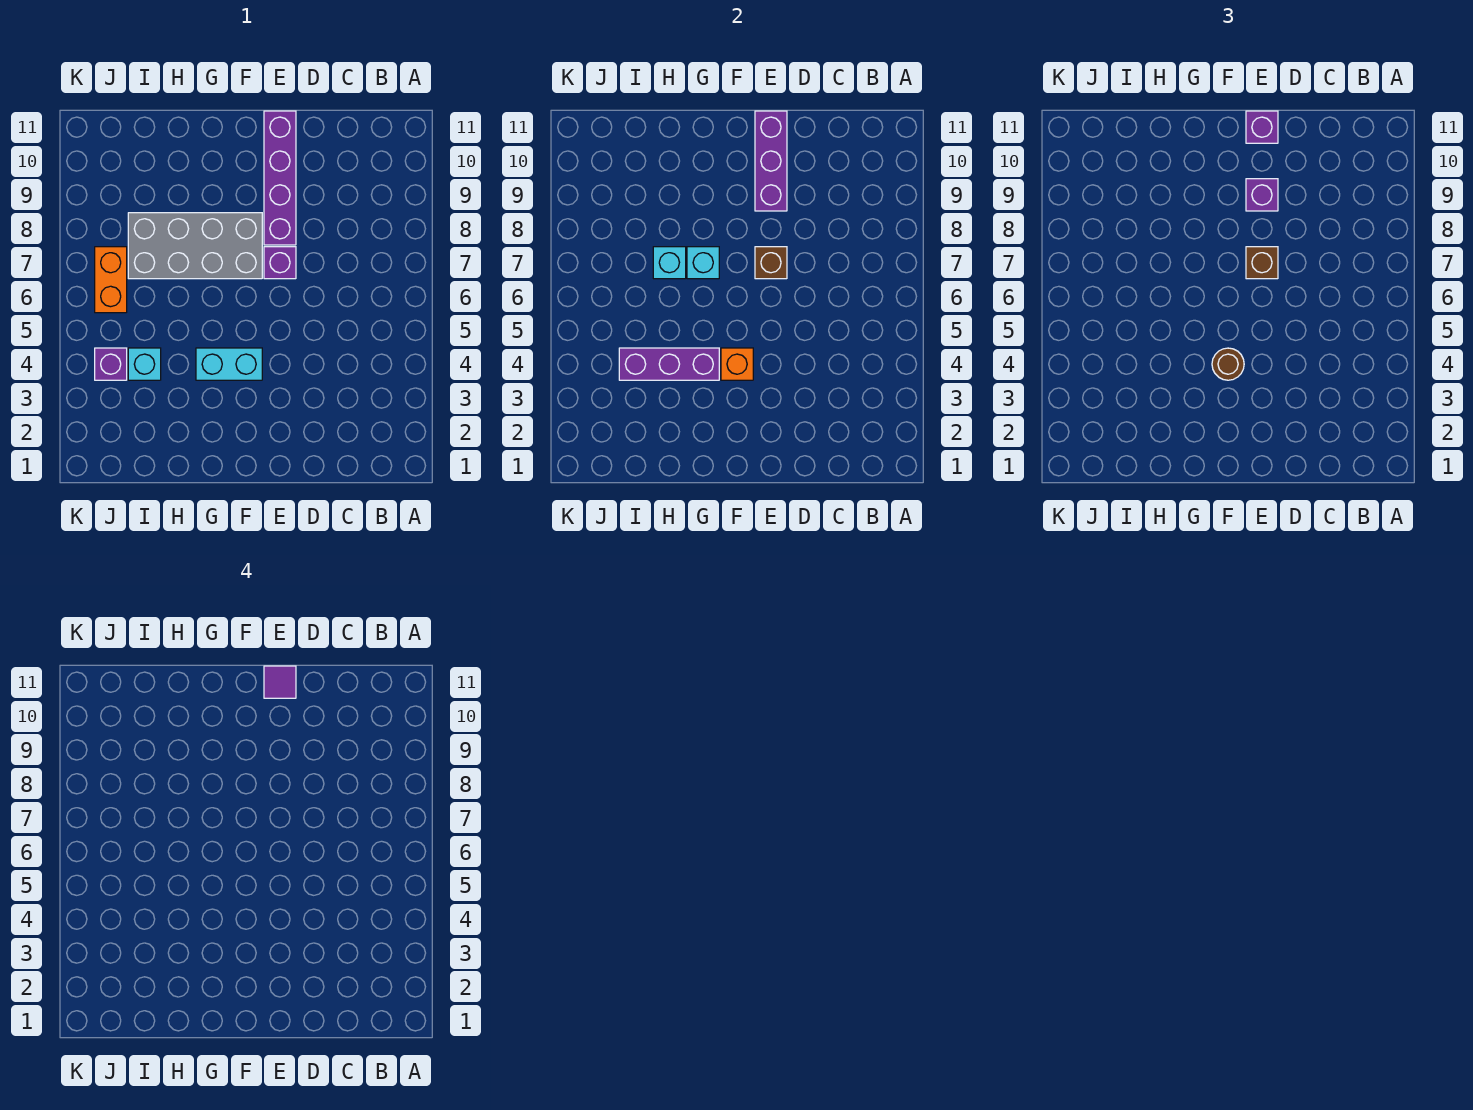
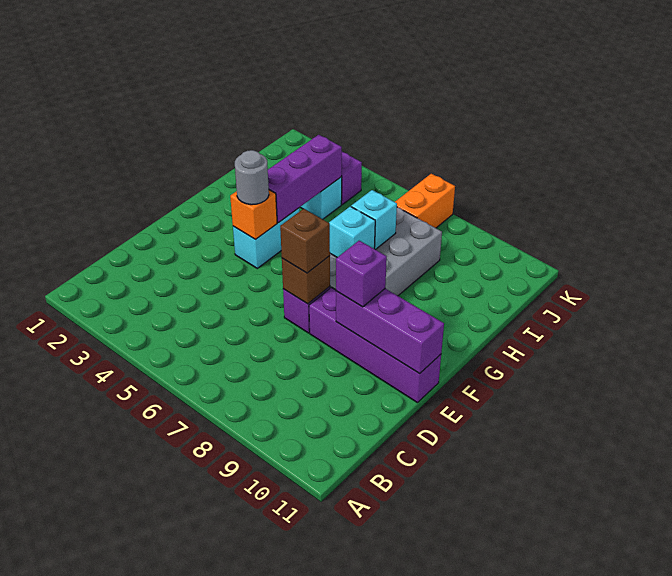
purple brick E11 level 3 -> none
purple tile E11 level 4 -> none
brown round brick F4 level 3 -> grey round brick F4 level 3
orange brick J6:J7 level 1 -> orange brick J7:K7 level 1

